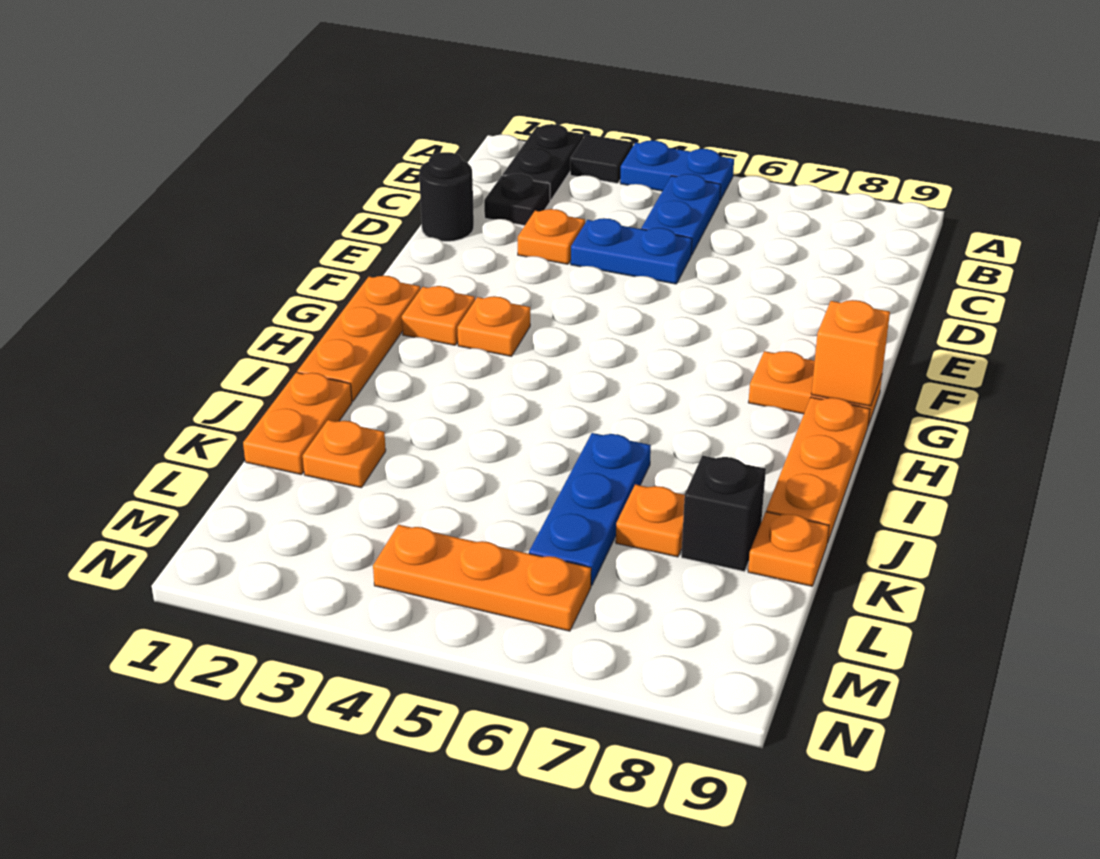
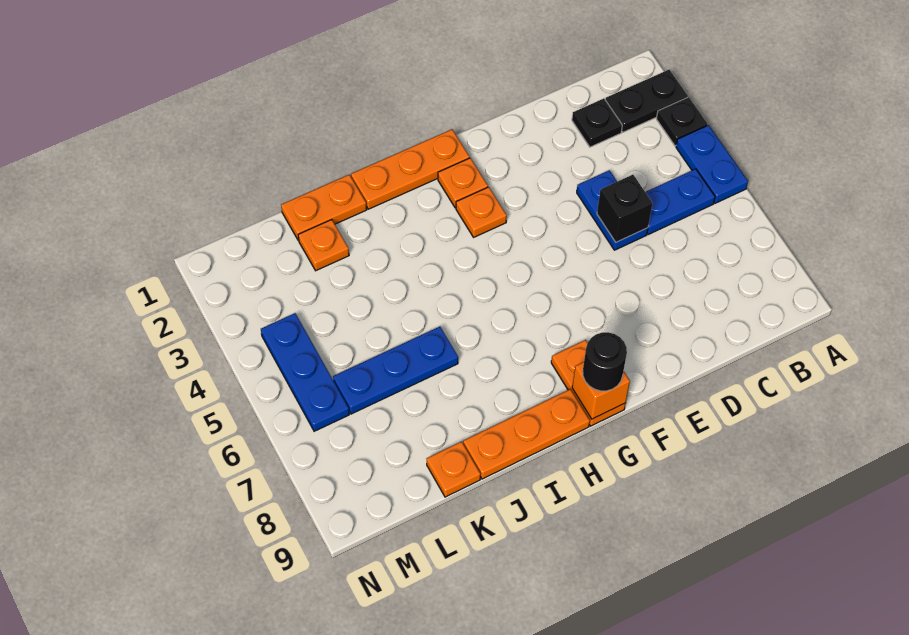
black tile A3 level 1 -> black plate A3 level 1
black round brick D1 level 1 -> black round brick G9 level 3
orange plate D3 level 1 -> none
orange plate K7 level 1 -> none
black brick K8 level 1 -> black brick D5 level 2
orange plate M4:M6 level 1 -> blue plate M4:M6 level 1

